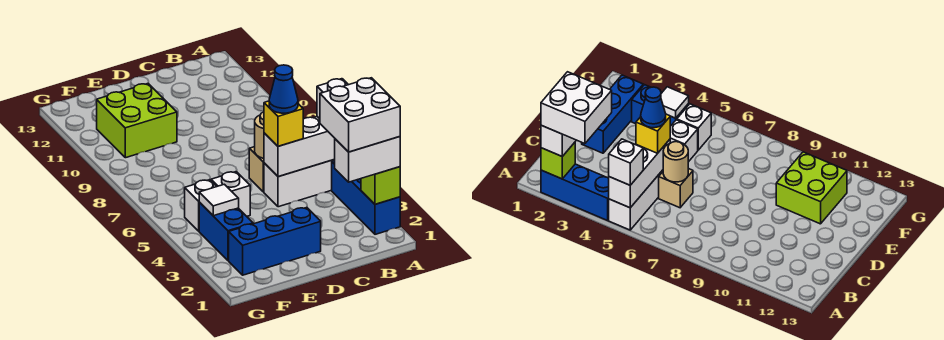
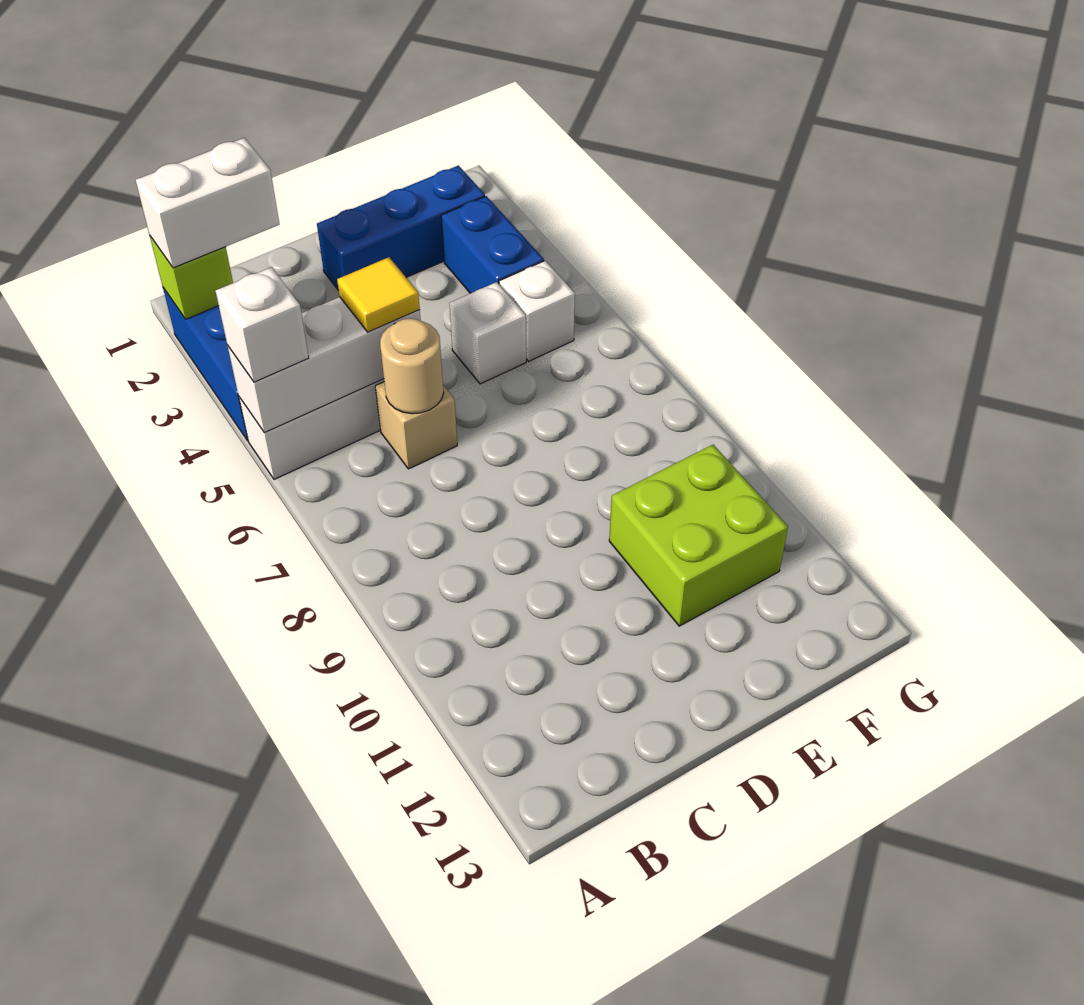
white brick A2:B3 level 4 -> none
yellow brick C5 level 3 -> yellow tile C5 level 3
blue cone C5 level 4 -> none
white tile F4 level 2 -> none

